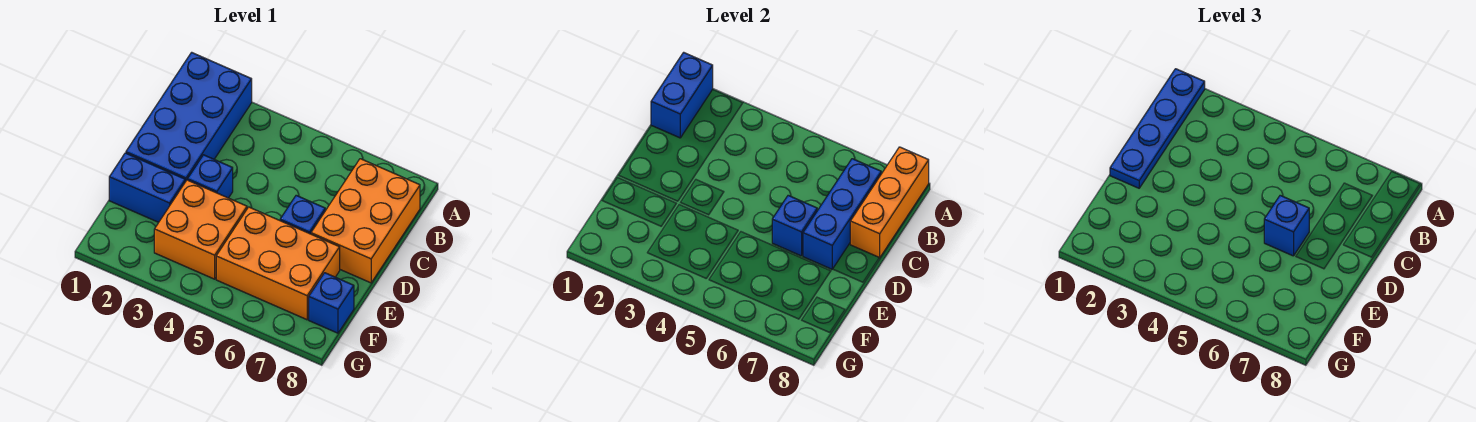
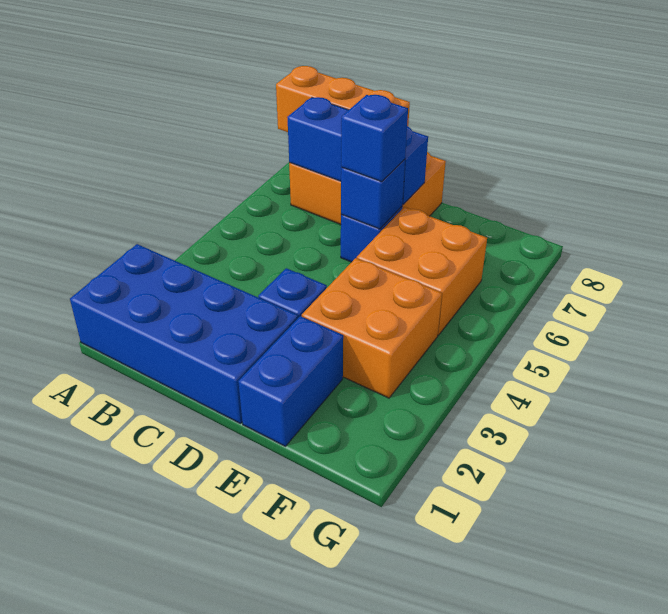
blue brick A1:B1 level 2 -> none
blue plate A1:D1 level 3 -> none
orange brick E5:F7 level 1 -> orange brick E5:F6 level 1
blue brick F8 level 1 -> none

